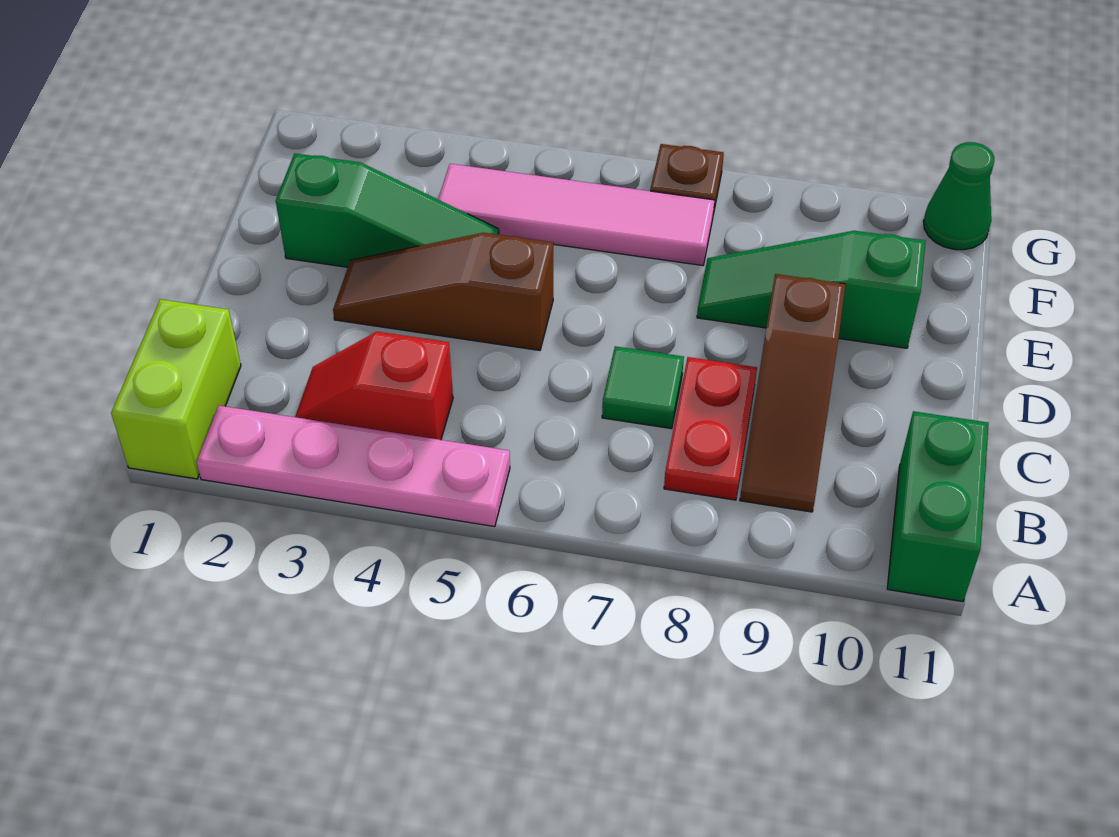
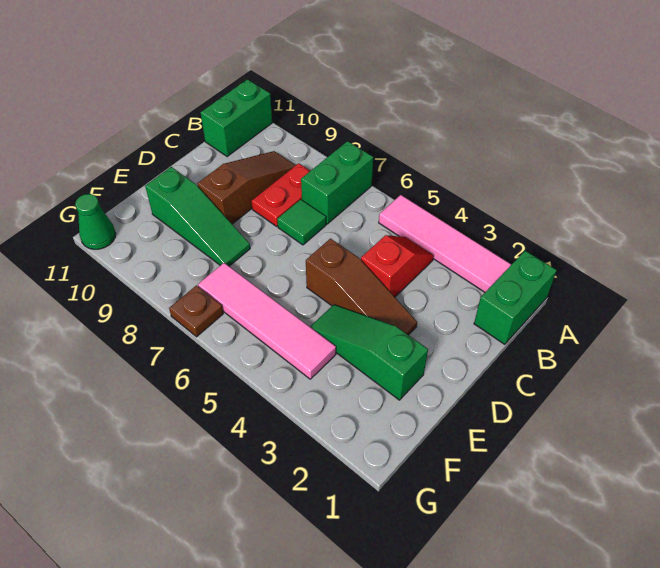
lime brick A1:B1 level 1 -> green brick A1:B1 level 1
pink plate A2:A5 level 1 -> pink tile A2:A5 level 1
none -> green brick A7:B7 level 1
red slope B3:B4 level 1 top 4 -> red slope B4:C4 level 1 top C

